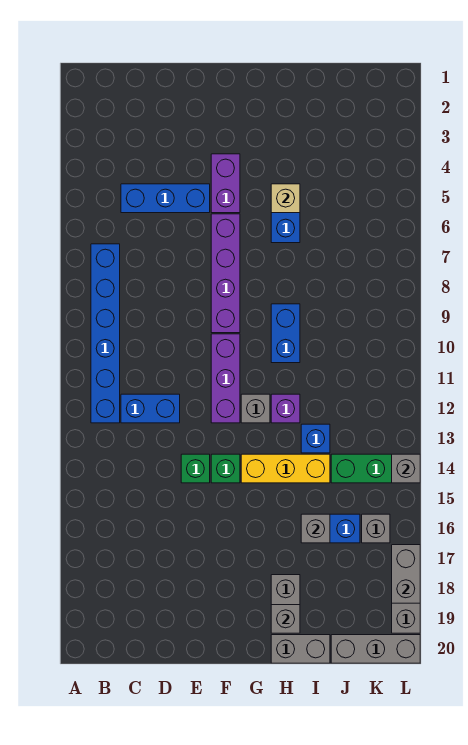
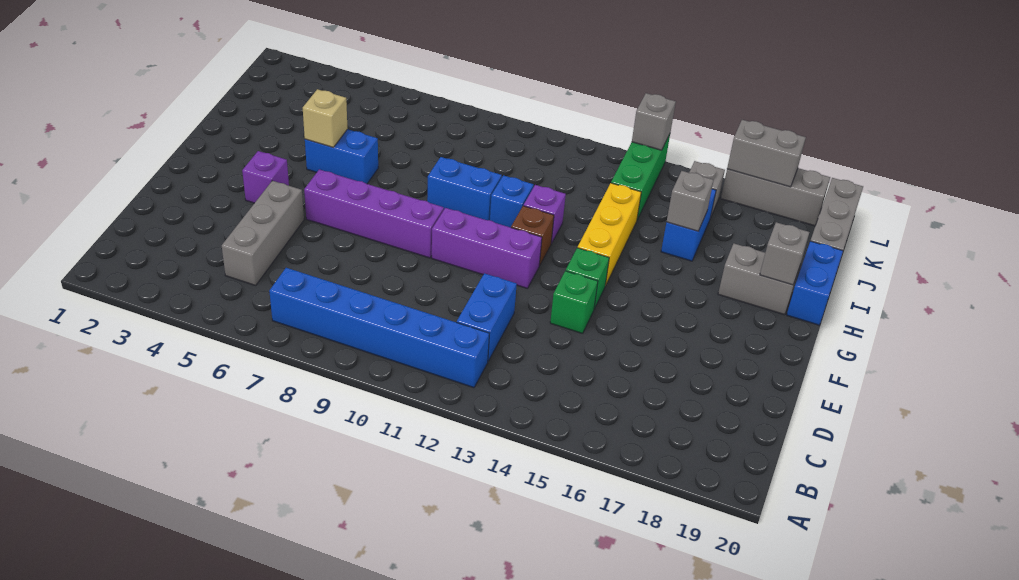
blue brick C5:E5 level 1 -> grey brick C5:E5 level 1
purple brick F4:F5 level 1 -> purple brick F4 level 1
grey brick G12 level 1 -> brown brick G12 level 1
grey brick H20:I20 level 1 -> blue brick H20:I20 level 1
blue brick I13 level 1 -> blue brick H11 level 1

